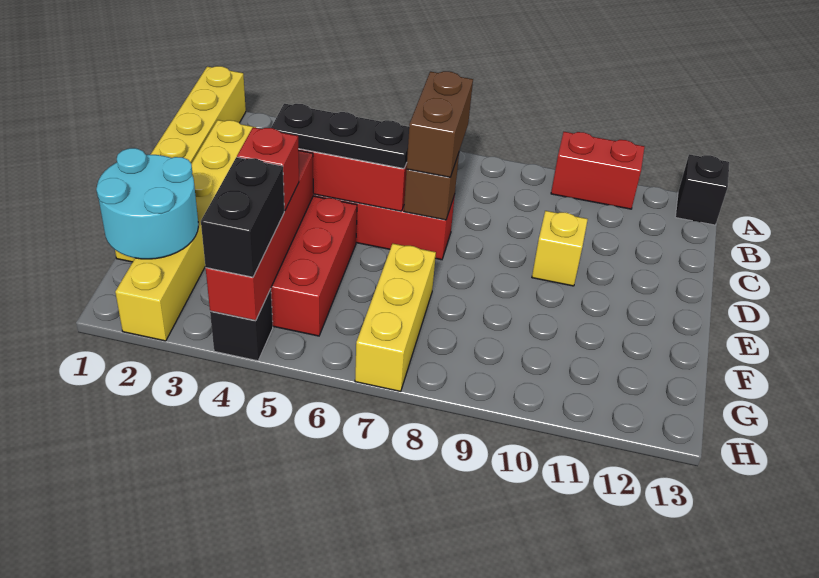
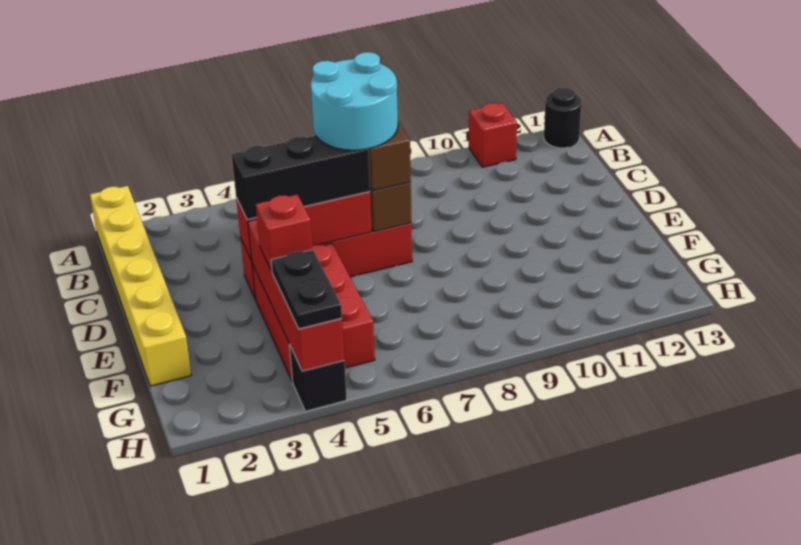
red brick A10:A11 level 1 -> red brick A11 level 1
black brick A13 level 1 -> black round brick A13 level 1
yellow brick C2:H2 level 1 -> none
black plate D4:D6 level 3 -> black brick D4:D6 level 3
yellow brick D10 level 1 -> none
cyan round brick F1:G2 level 2 -> cyan round brick C6:D7 level 4
yellow brick F7:H7 level 1 -> none
black brick G4:H4 level 3 -> black plate G4:H4 level 3

